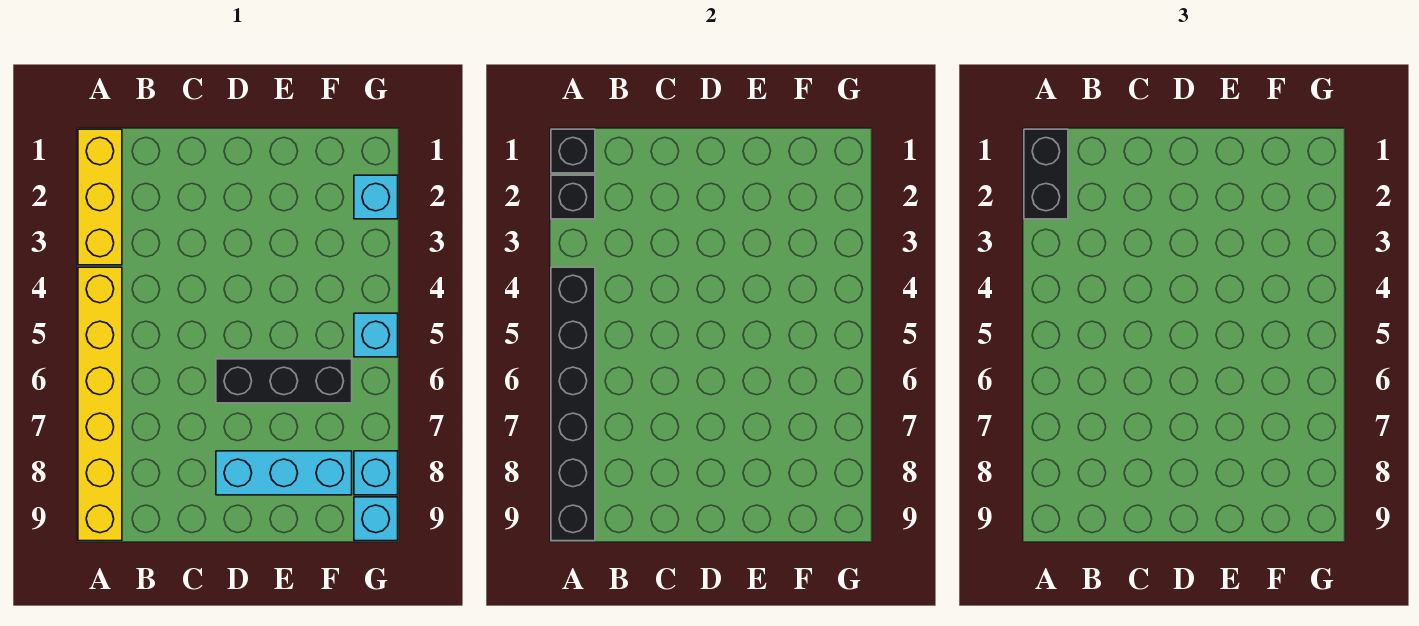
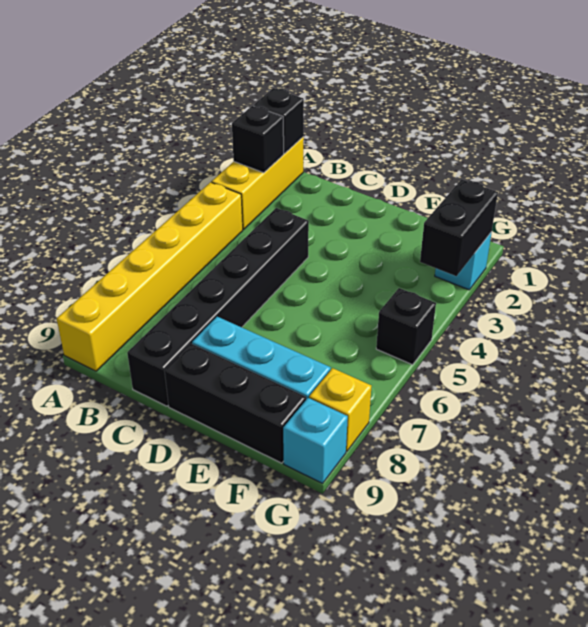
black brick A1:A2 level 3 -> black brick G2:G3 level 2
black brick A4:A9 level 2 -> black brick C4:C9 level 1
black brick D6:F6 level 1 -> black brick D9:F9 level 1
cyan brick G5 level 1 -> black brick G5 level 1
cyan brick G8 level 1 -> yellow brick G8 level 1

